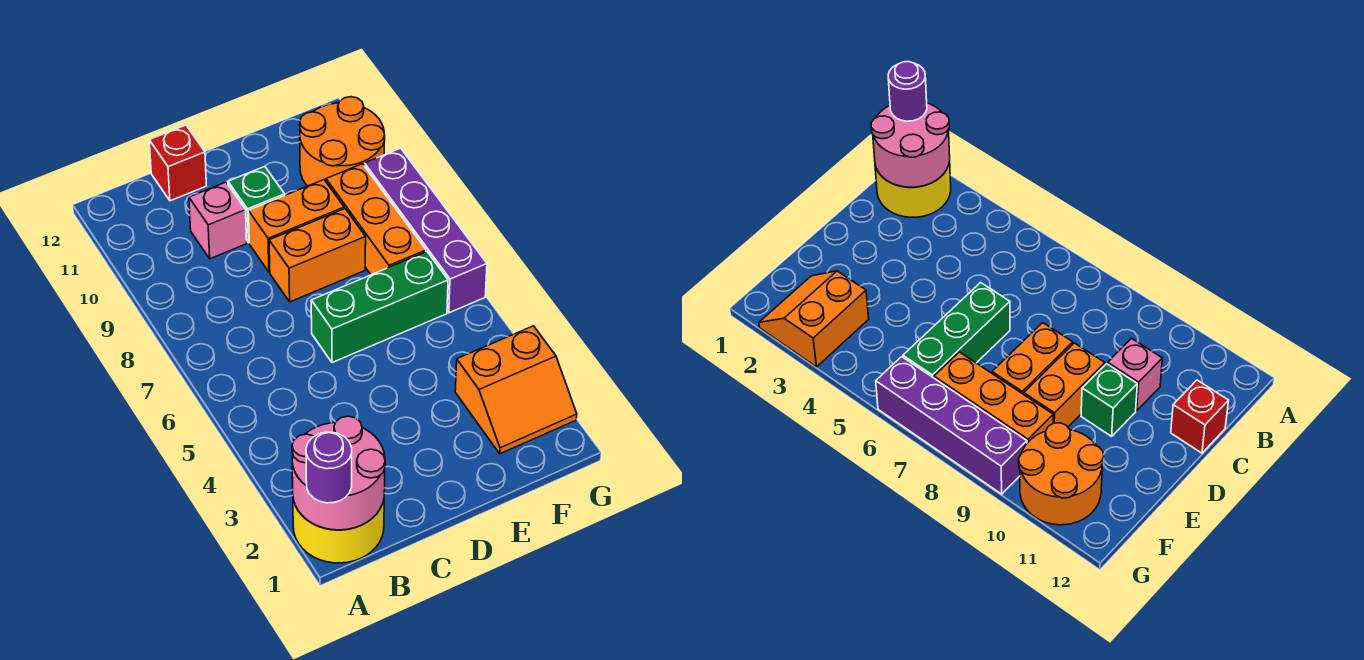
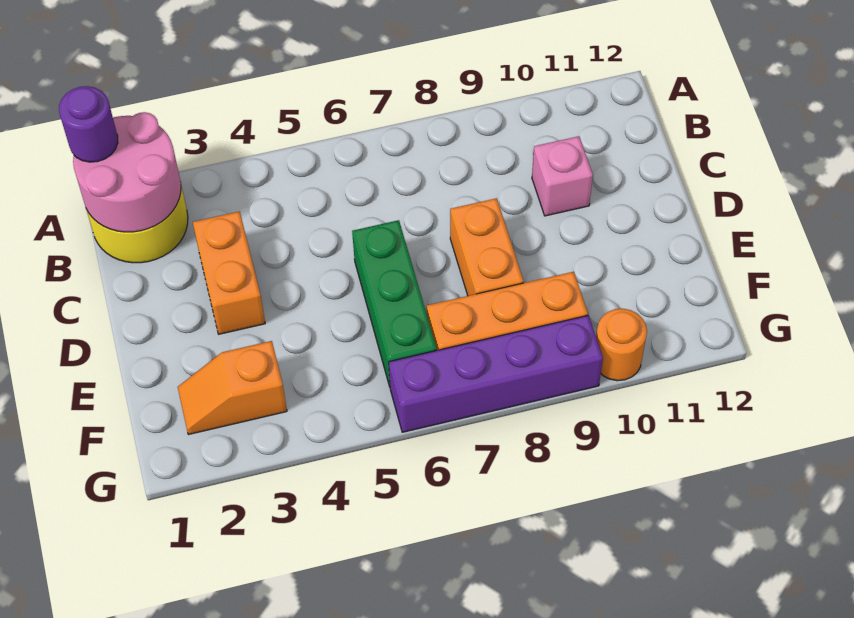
red brick C12 level 1 -> none
orange brick D9:E9 level 1 -> orange brick C3:D3 level 1
green brick D10 level 1 -> none
orange slope F2:G3 level 1 top 3 -> orange slope F2:F3 level 1 top 3
orange round brick F10:G11 level 1 -> orange round brick G10 level 1

